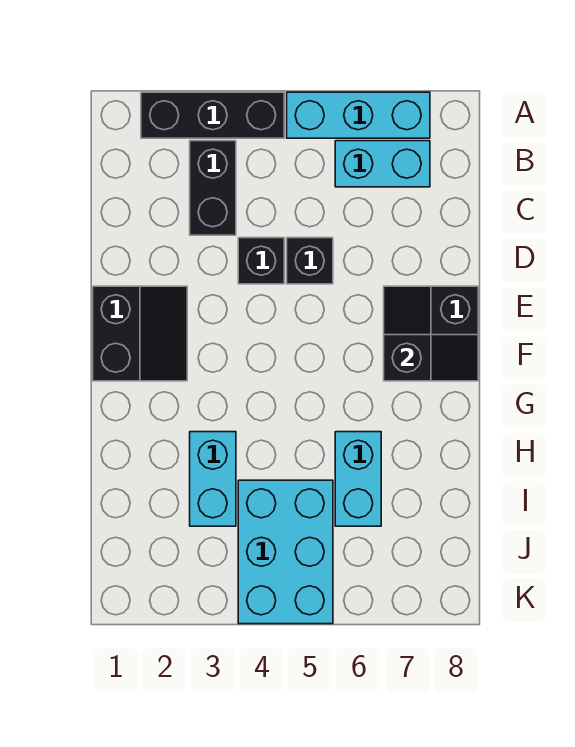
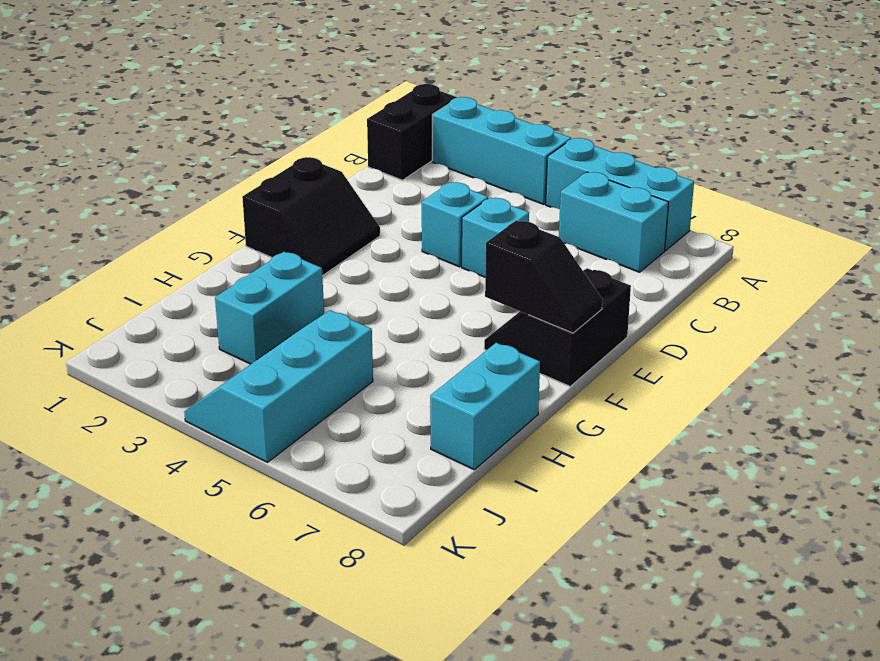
black brick A2:A4 level 1 -> cyan brick A2:A4 level 1
black brick B3:C3 level 1 -> black brick A1:B1 level 1
black brick D4 level 1 -> cyan brick D4 level 1
black brick D5 level 1 -> cyan brick D5 level 1
cyan brick H6:I6 level 1 -> cyan brick H8:I8 level 1
cyan brick I4:K5 level 1 -> cyan slope I4:K5 level 1 top 5

